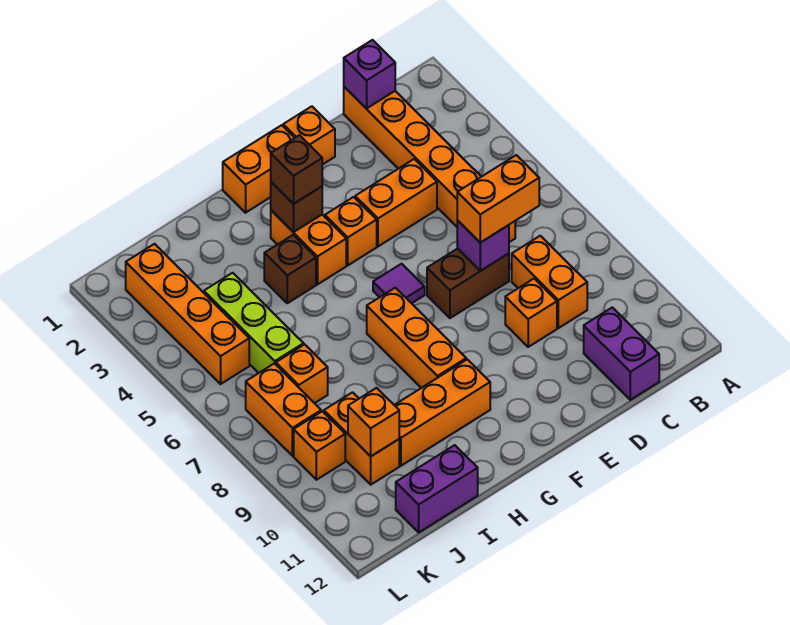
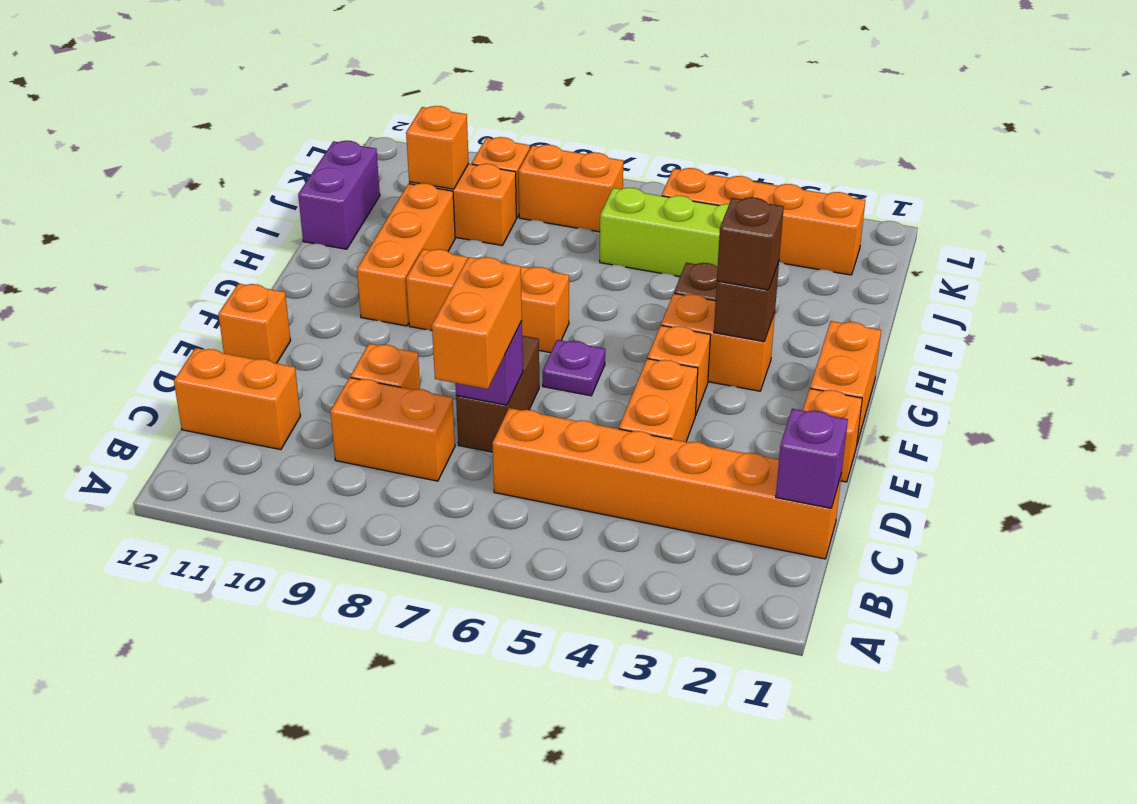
purple brick C11:C12 level 1 -> orange brick C11:C12 level 1
purple tile F6 level 1 -> purple plate F6 level 1
orange brick J7 level 1 -> orange brick E12 level 1

